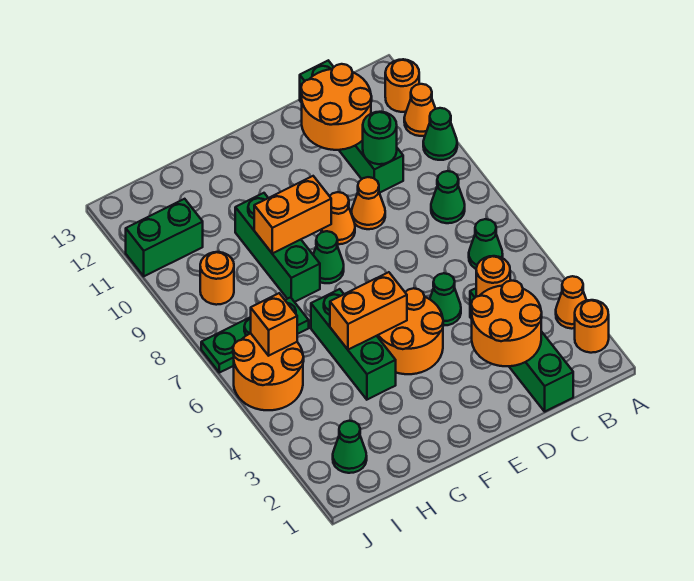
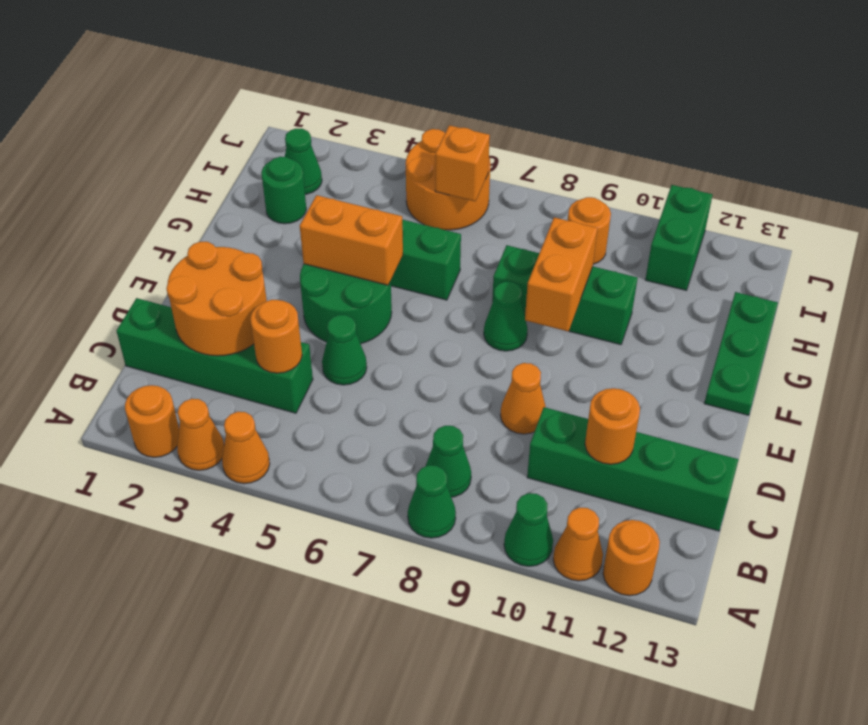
green cone B6 level 1 -> green cone A8 level 1
green round brick C10 level 2 -> green round brick H2 level 1
orange round brick C11:D12 level 2 -> orange round brick C11 level 2
orange round brick E4:F5 level 1 -> green round brick E4:F5 level 1
orange cone E9 level 1 -> orange cone A4 level 1
orange brick F5:G5 level 2 -> orange brick F4:F5 level 2
green plate H7:J7 level 1 -> green plate F13:H13 level 1

